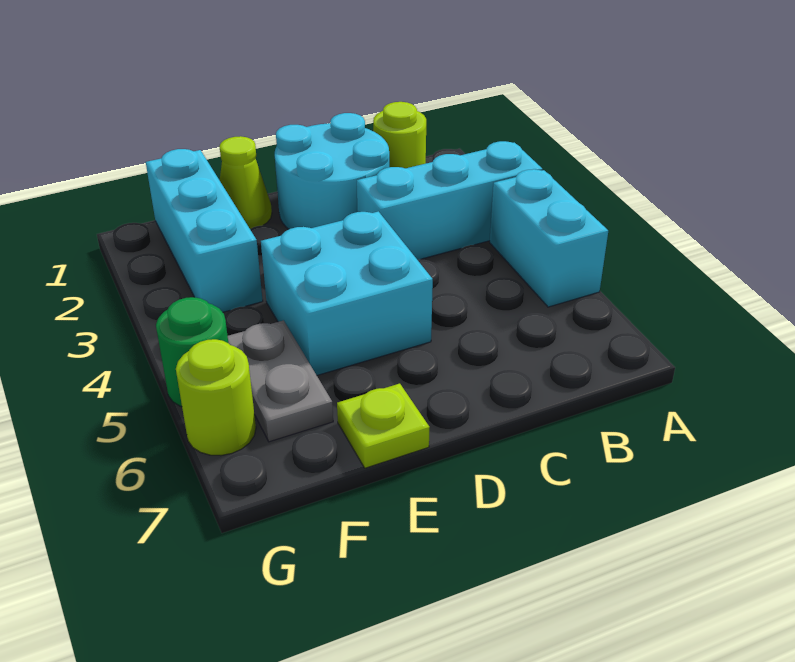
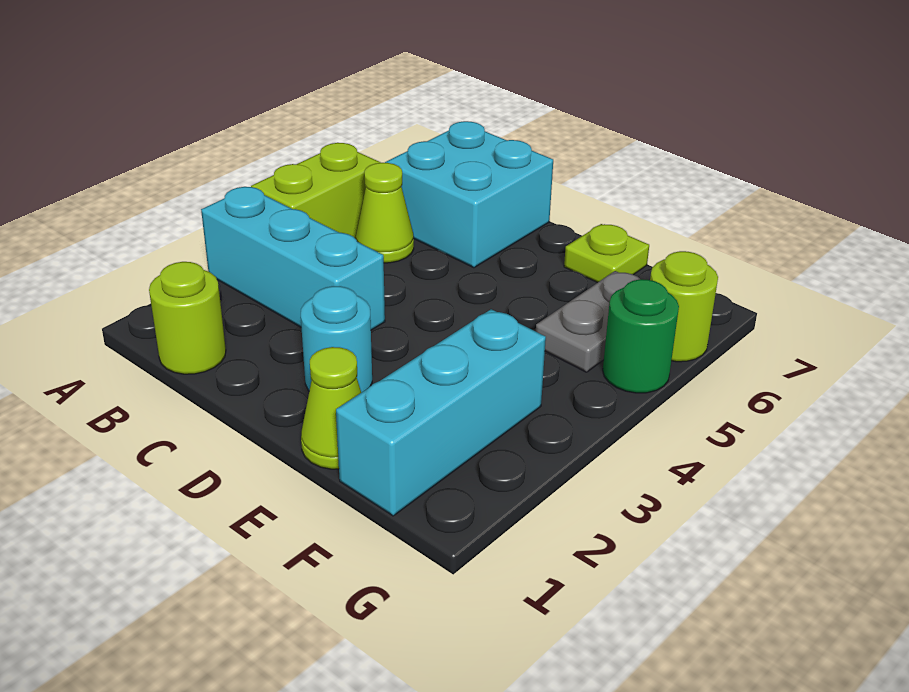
cyan brick A4:A5 level 1 -> lime brick A4:A5 level 1
none -> lime cone B5 level 1
cyan round brick C1:D2 level 1 -> cyan round brick D2 level 1
cyan brick D4:E5 level 1 -> cyan brick B6:C7 level 1

